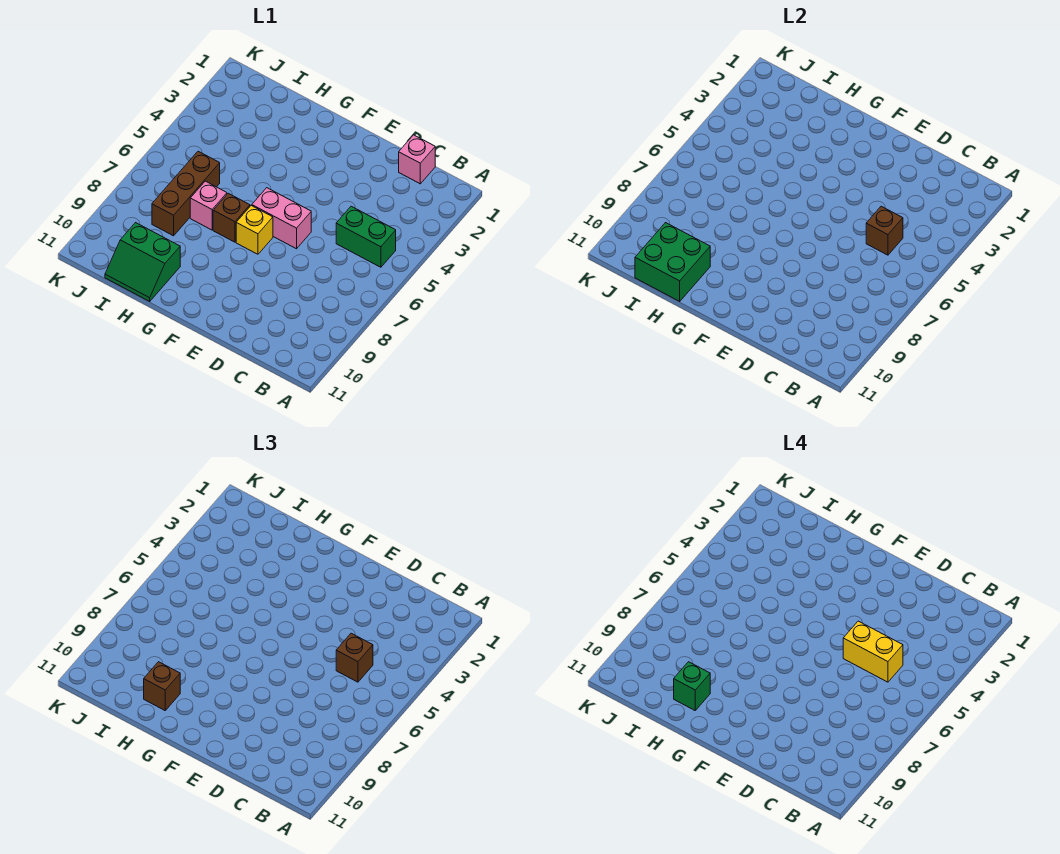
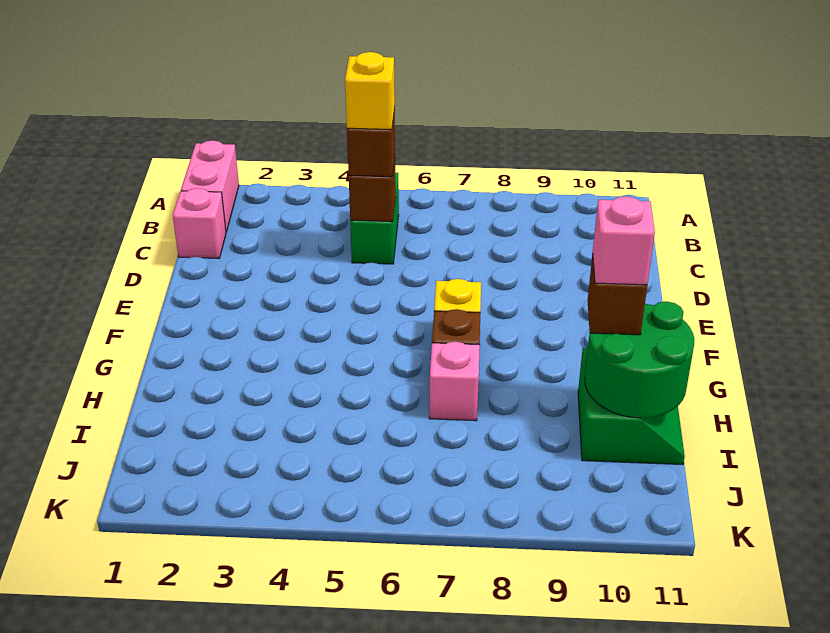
yellow brick C5:D5 level 4 -> yellow brick C5 level 4
pink brick E6:F6 level 1 -> pink brick A1:B1 level 1
green brick H10:I11 level 2 -> green round brick H10:I11 level 2
green brick H10 level 4 -> pink brick H10 level 4
brown brick I6:I8 level 1 -> none

